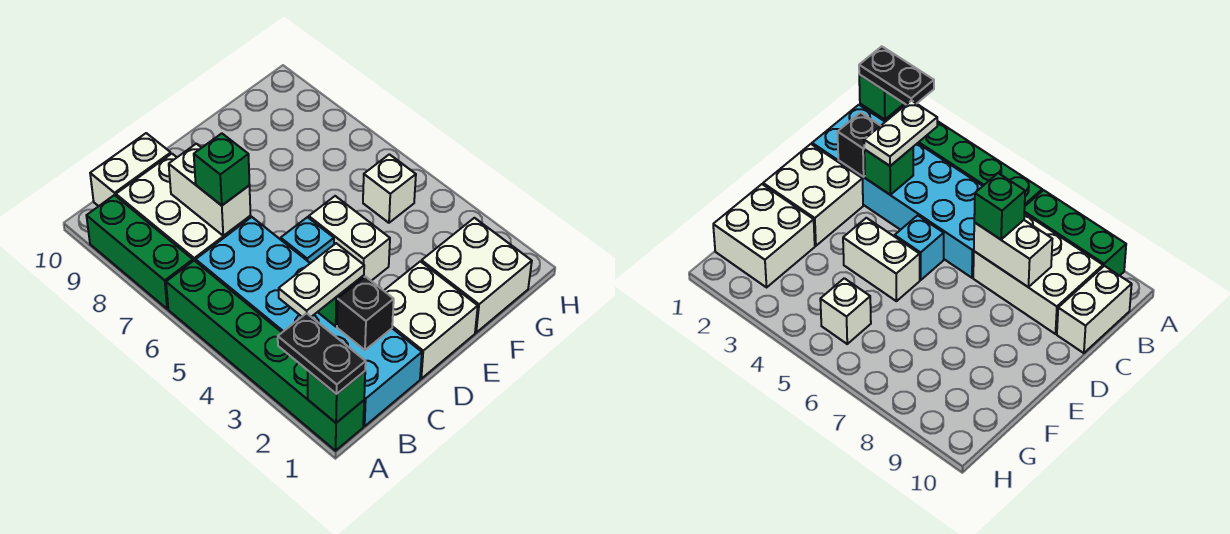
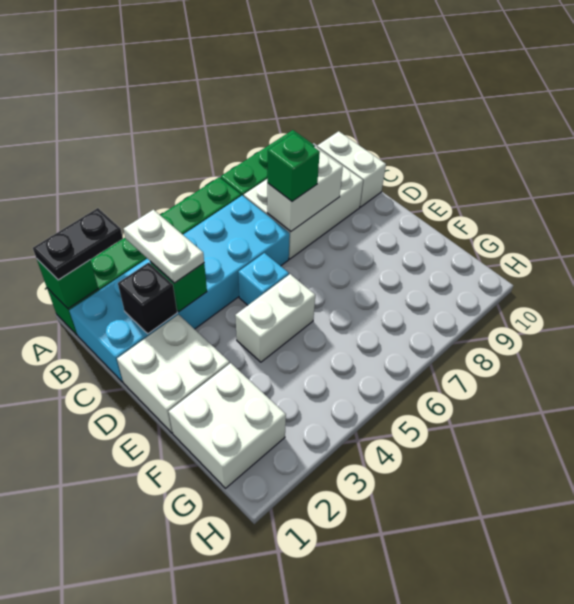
white brick G5 level 1 -> none

